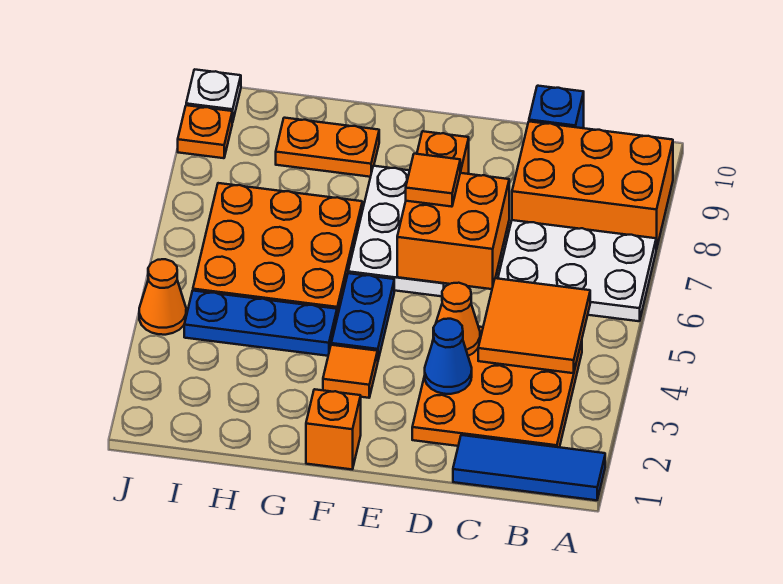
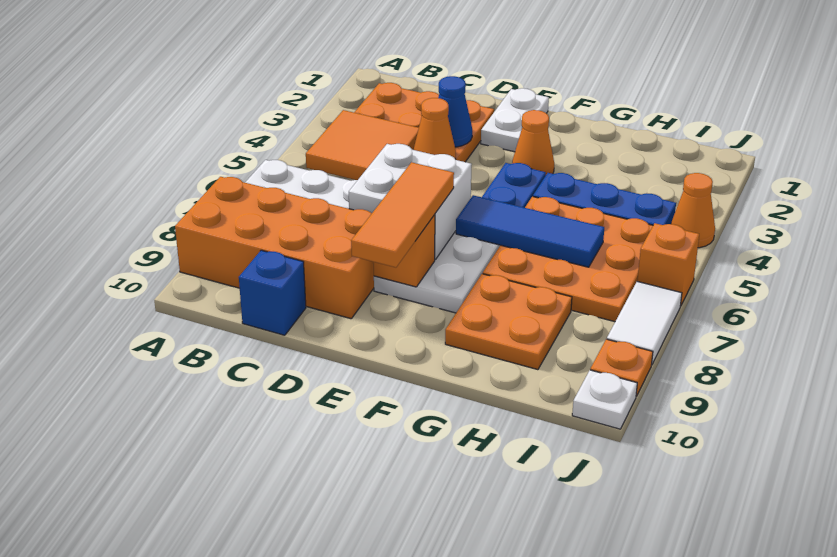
blue tile A1:C1 level 1 -> blue tile F6:H6 level 2
orange brick A8:C9 level 1 -> orange brick A8:D9 level 1
orange brick D6:E7 level 2 -> white brick D6:E7 level 2
none -> white plate E1:E2 level 1
orange tile E7 level 3 -> orange tile E7:E9 level 3
orange brick F1 level 1 -> orange brick J6 level 1
orange tile F3 level 1 -> orange cone F3 level 1
orange plate G9:H9 level 1 -> orange plate G8:H9 level 1
none -> white tile J7:J8 level 1

